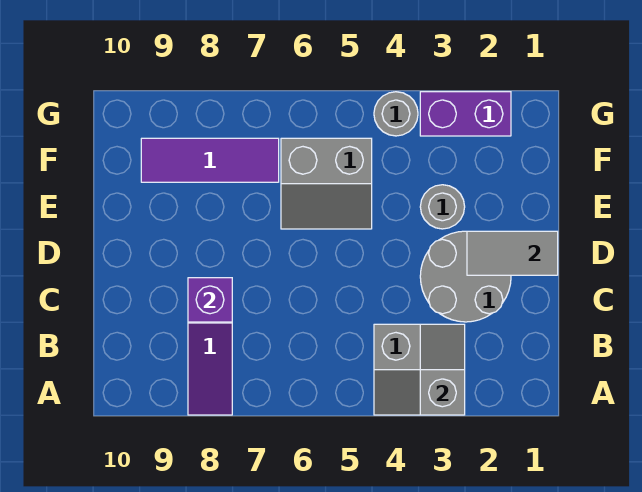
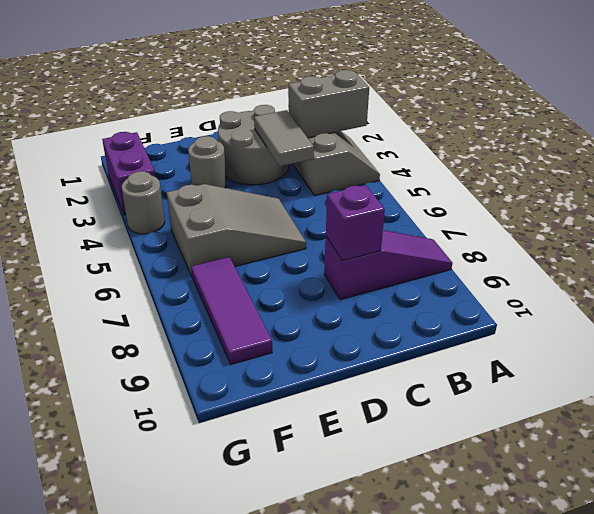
grey slope A3:B3 level 2 top A -> grey brick A3:B3 level 2
grey tile D1:D2 level 2 -> grey tile C3:C4 level 2
grey slope E5:F6 level 1 top F -> grey slope D5:F6 level 1 top F

